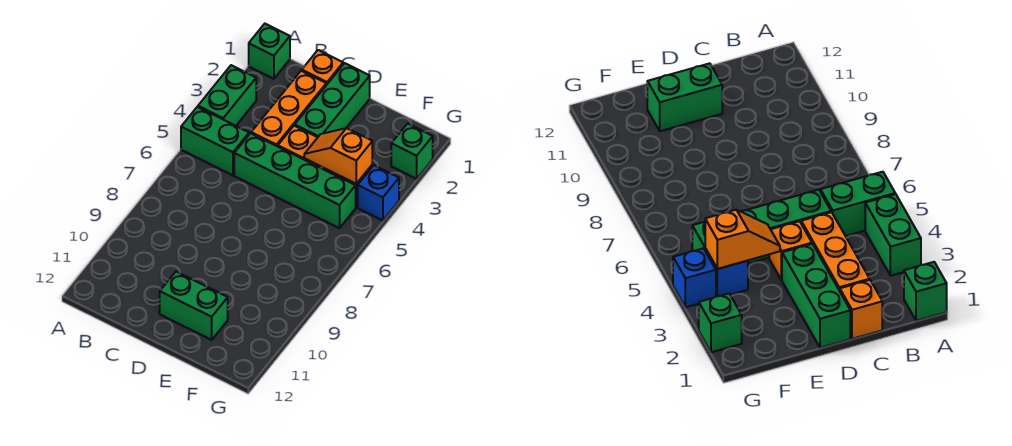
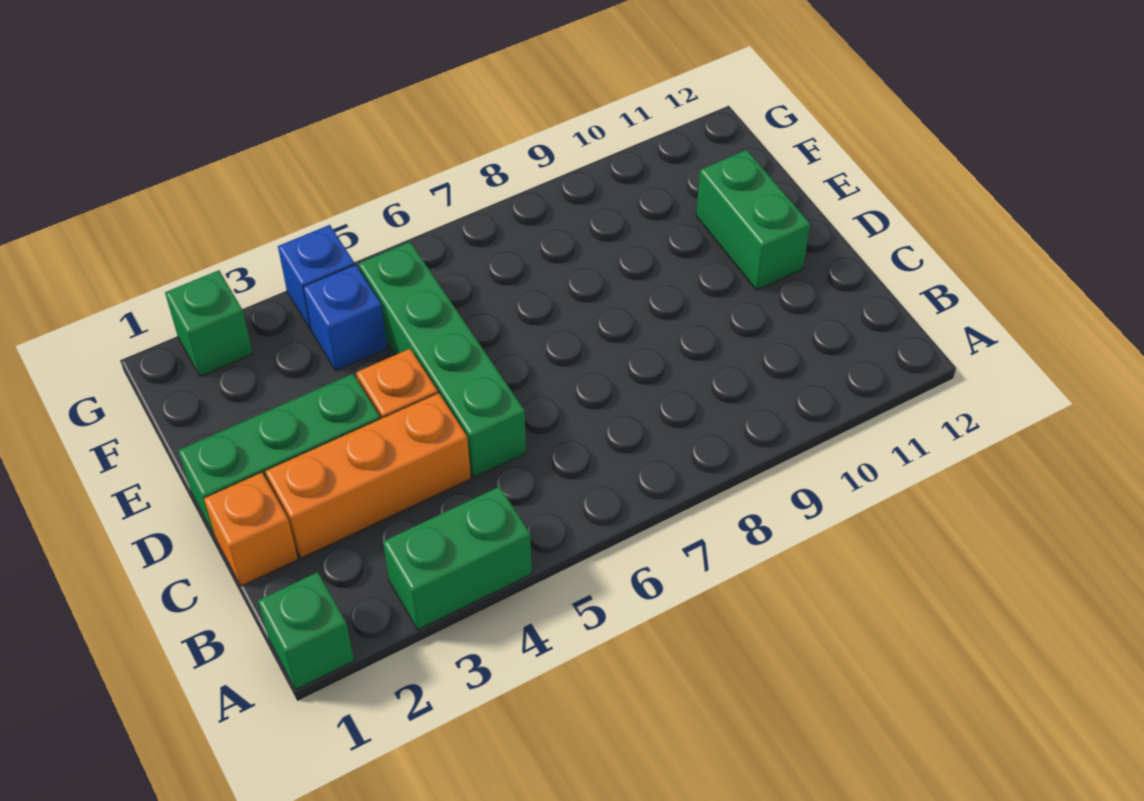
green brick A5:B5 level 1 -> none
orange slope E4:F4 level 2 top F -> none

